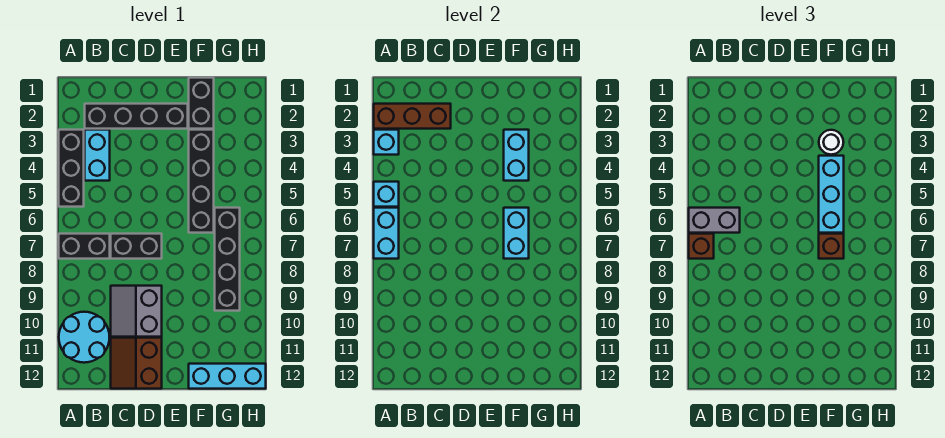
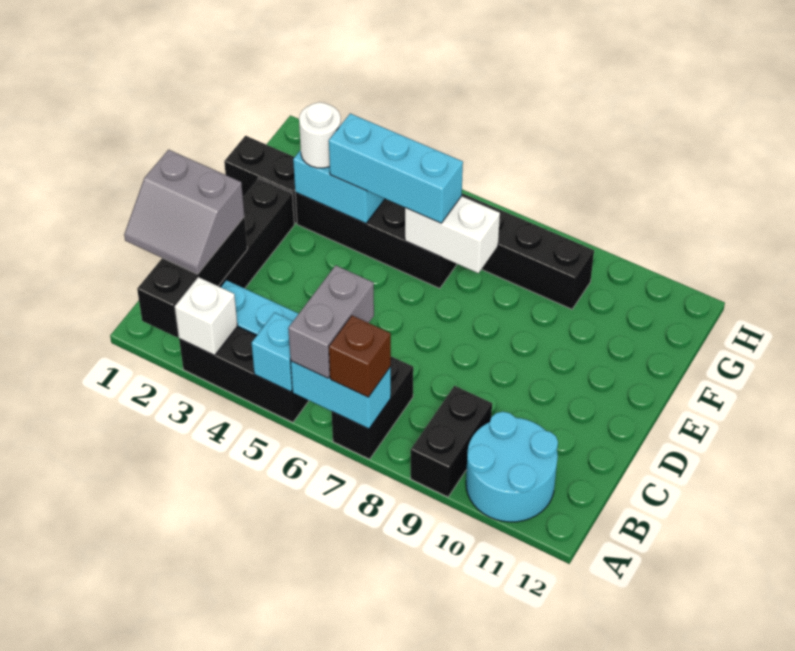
brown brick A2:C2 level 2 -> black brick A2:C2 level 2
cyan brick A3 level 2 -> white brick A3 level 2
black brick C7:D7 level 1 -> black brick A9:B9 level 1
grey slope C9:D10 level 1 top D -> grey slope B1:C2 level 3 top C
brown slope C11:D12 level 1 top D -> none
cyan brick F6:F7 level 2 -> white brick F6:F7 level 2
brown brick F7 level 3 -> none
cyan brick F12:H12 level 1 -> none

